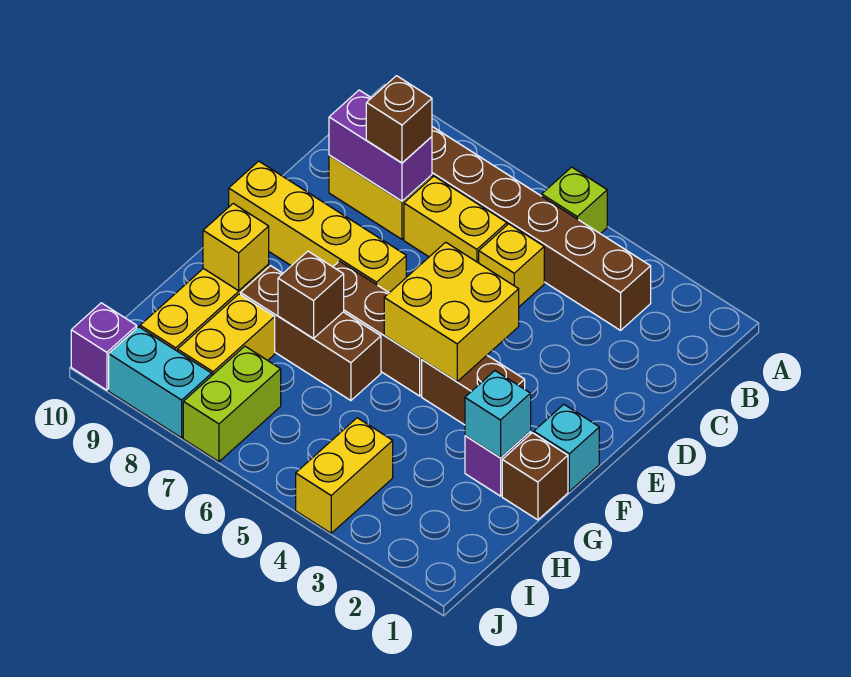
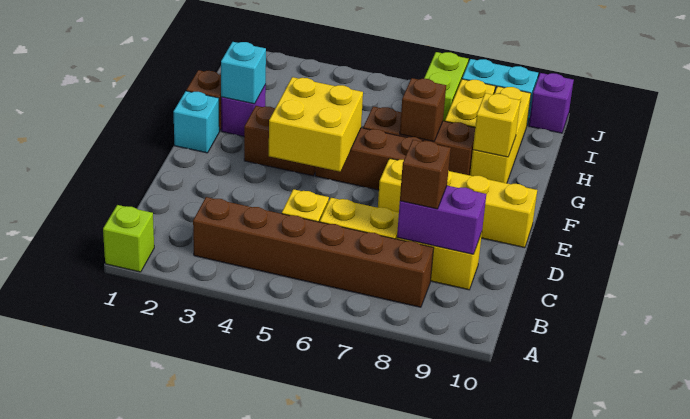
lime brick A5 level 1 -> lime brick A1 level 1
yellow brick I4:J4 level 1 -> none

